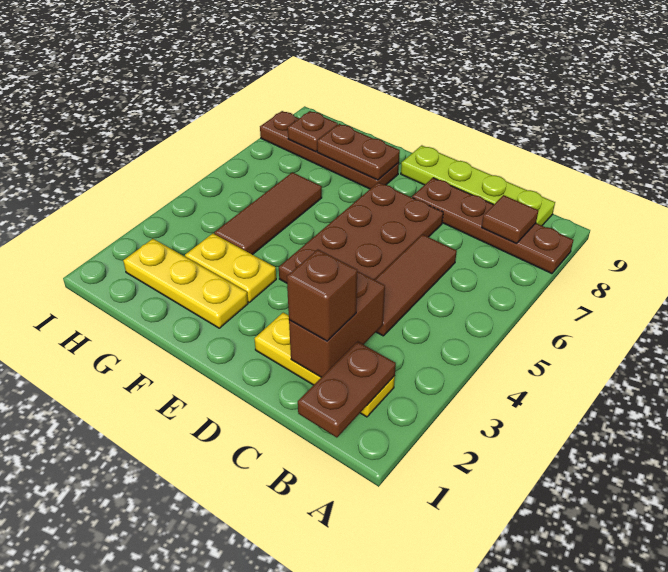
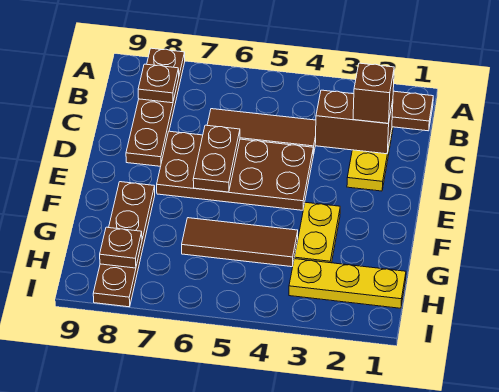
brown tile B8 level 2 -> brown plate B8 level 2
lime plate B9:E9 level 1 -> none
yellow plate F2:H2 level 1 -> yellow plate H1:H3 level 1
brown plate F8:G8 level 2 -> brown plate D6:E6 level 2

